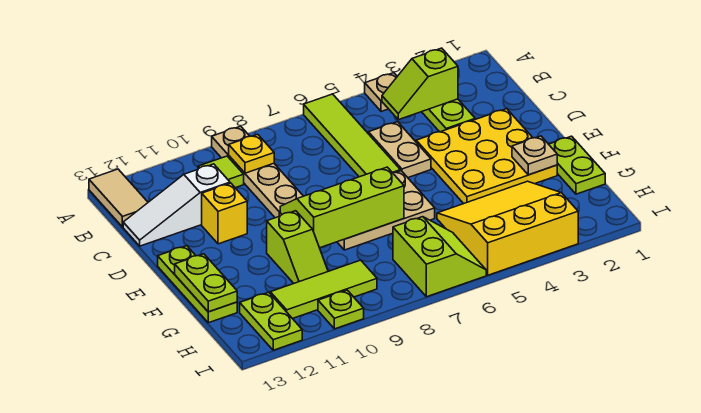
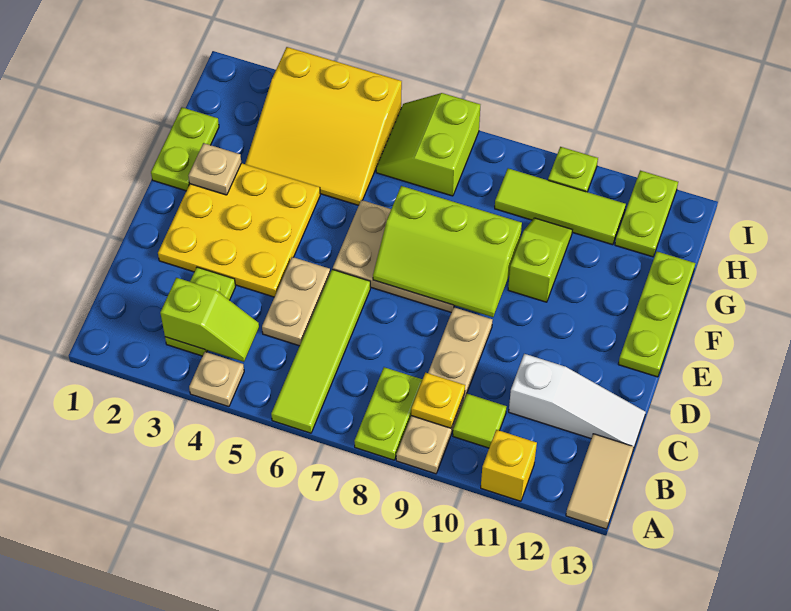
yellow brick D11 level 1 -> yellow brick A11 level 1
lime plate F13:G13 level 2 -> lime plate A8:B8 level 1

